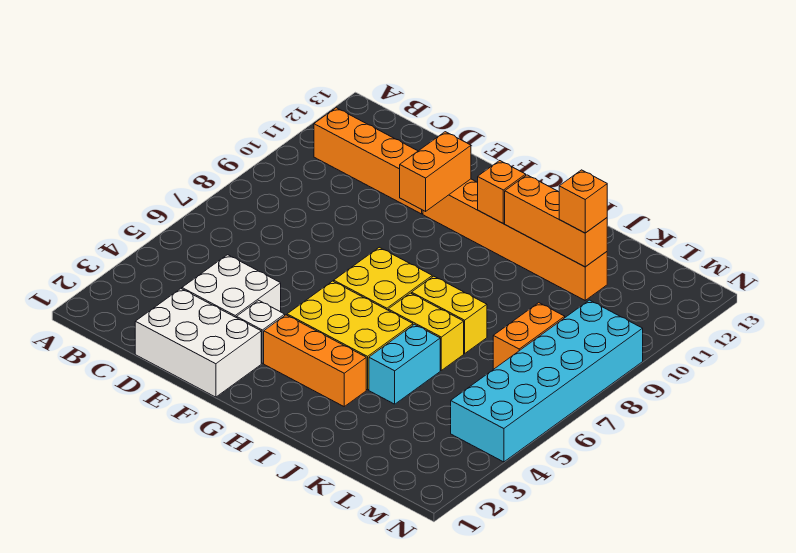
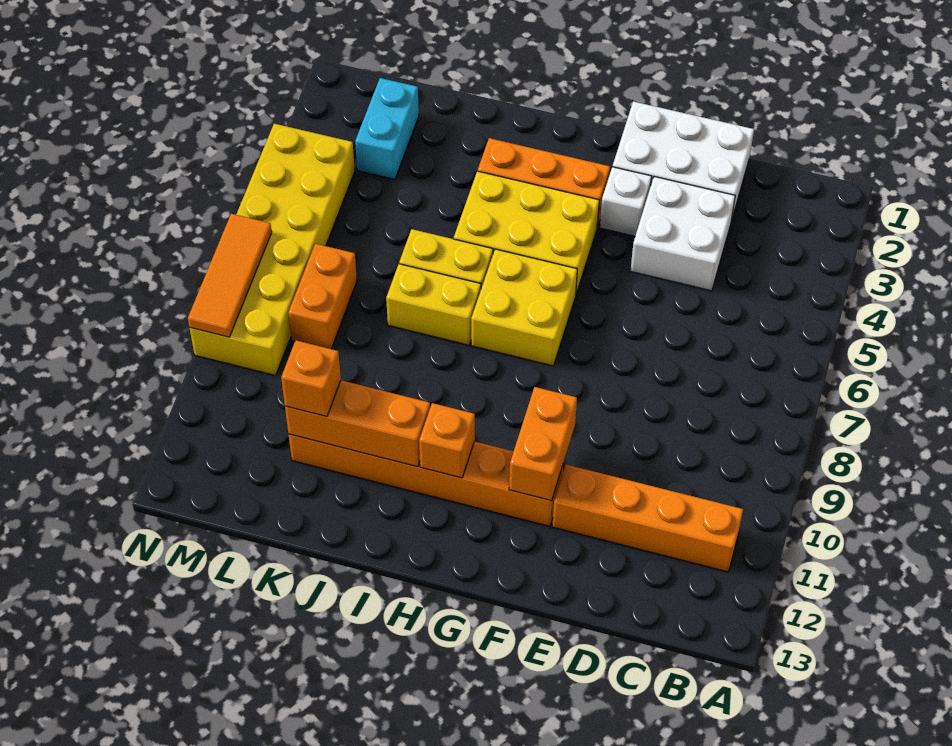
cyan brick J4:J5 level 1 -> cyan brick L2:L3 level 1
cyan brick M4:N9 level 1 -> yellow brick M4:N9 level 1
none -> orange tile N7:N9 level 2

